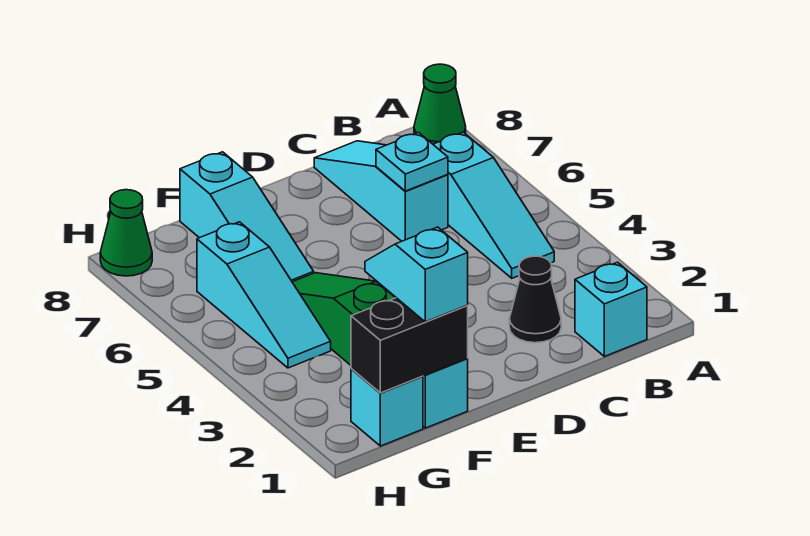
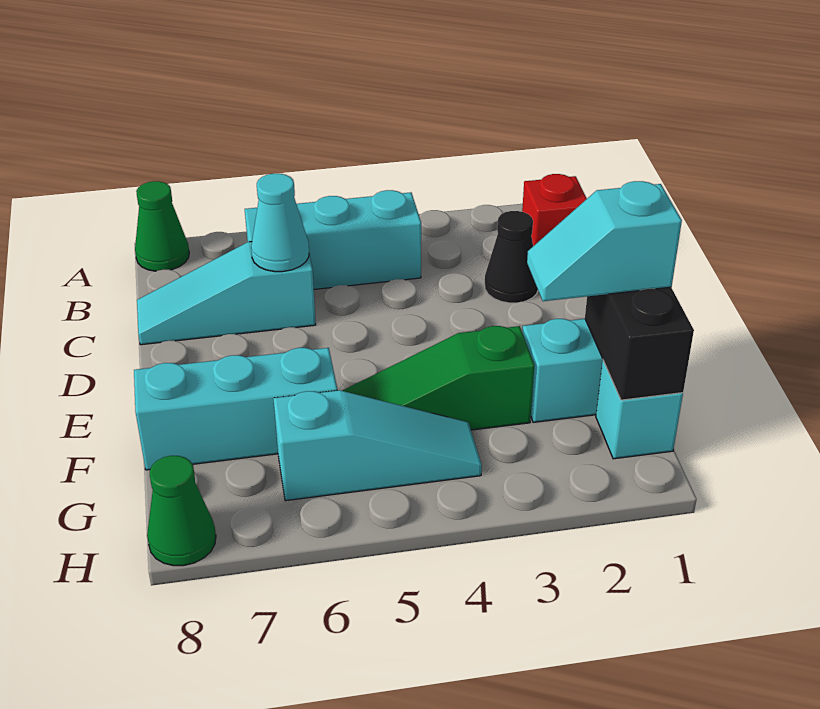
cyan brick B1 level 1 -> red brick B1 level 1
cyan slope B4:B6 level 1 top 6 -> cyan brick B4:B6 level 1
cyan plate C6 level 2 -> cyan cone C6 level 2
cyan slope F6:F8 level 1 top 8 -> cyan brick F6:F8 level 1

